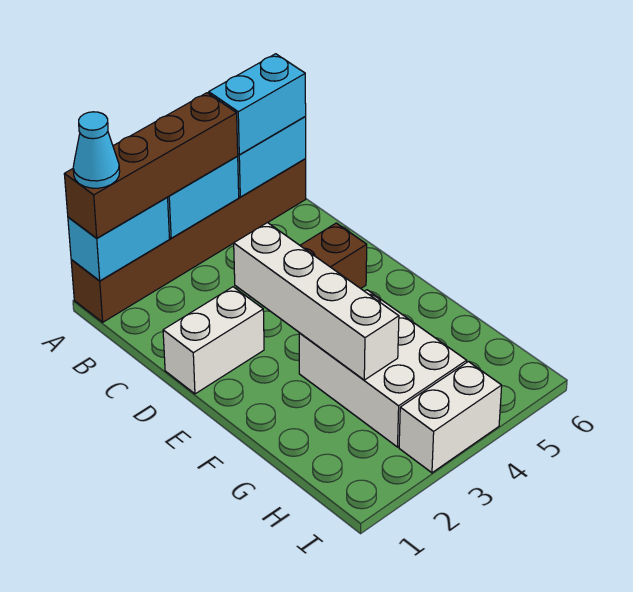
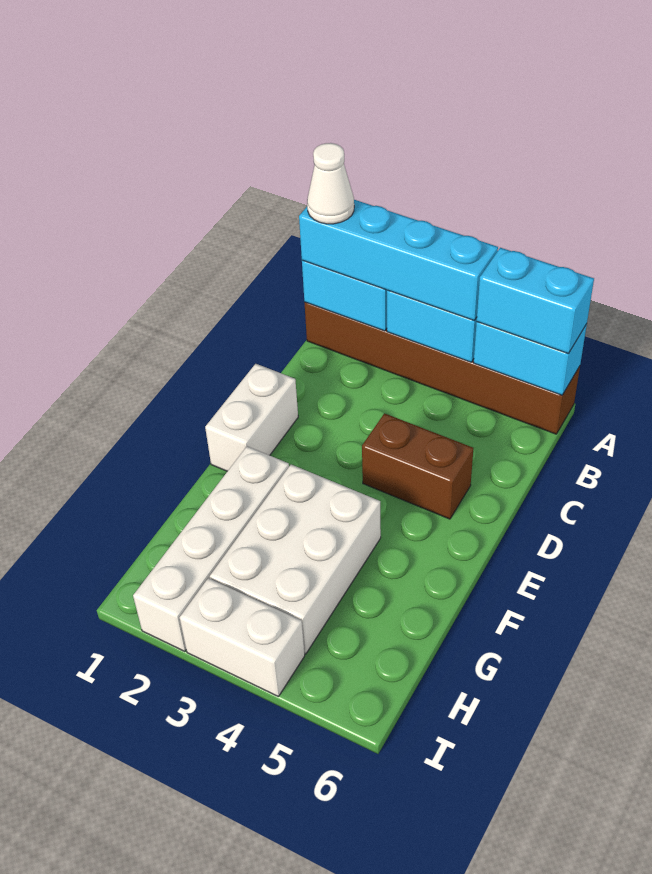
brown brick A1:A4 level 3 -> cyan brick A1:A4 level 3
cyan cone A1 level 4 -> white cone A1 level 4
white brick D1:D2 level 1 -> white brick D1:E1 level 1
white brick D3:G3 level 2 -> white brick F2:I2 level 1

